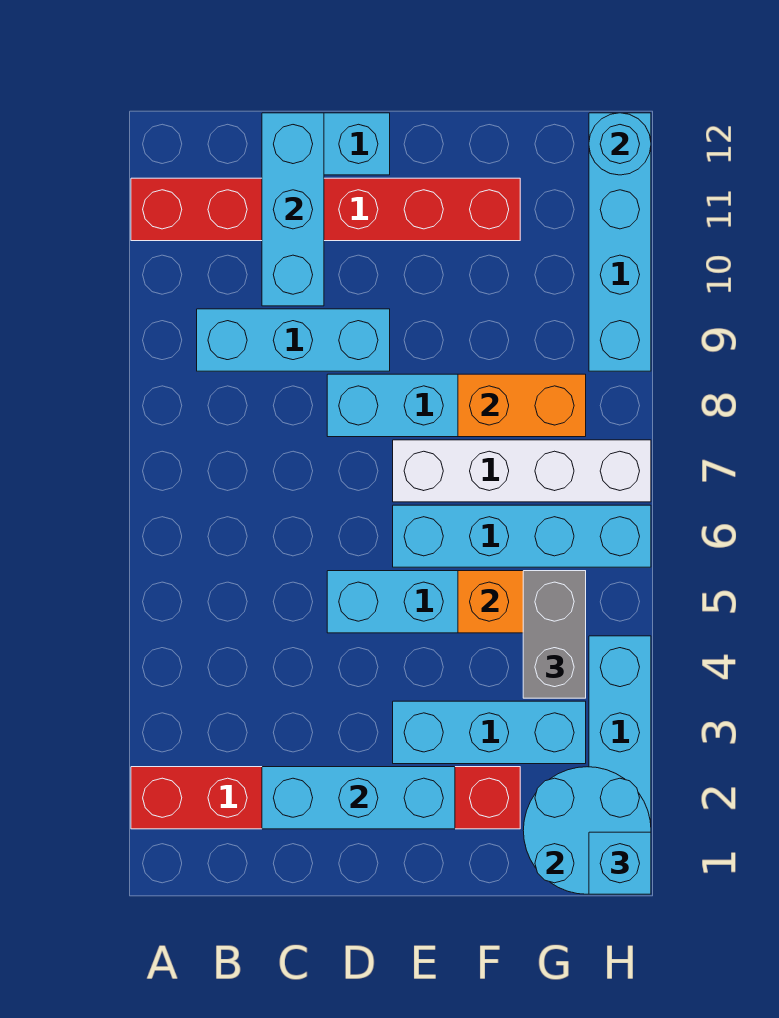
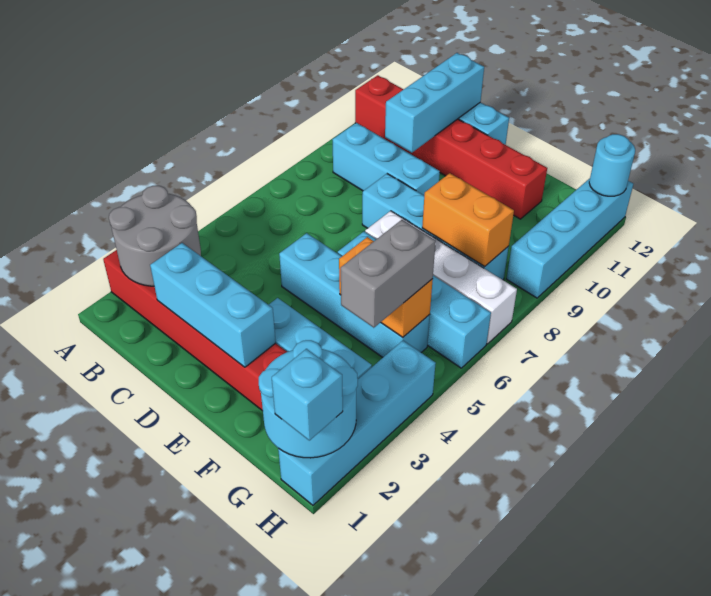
none -> grey round brick A2:B3 level 2

